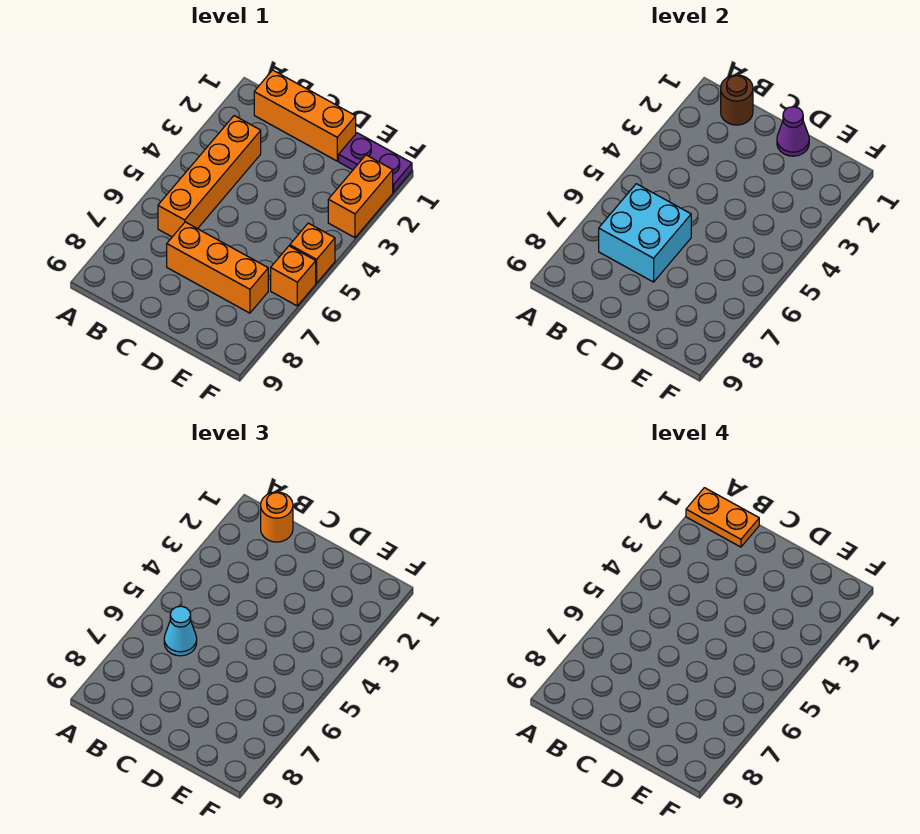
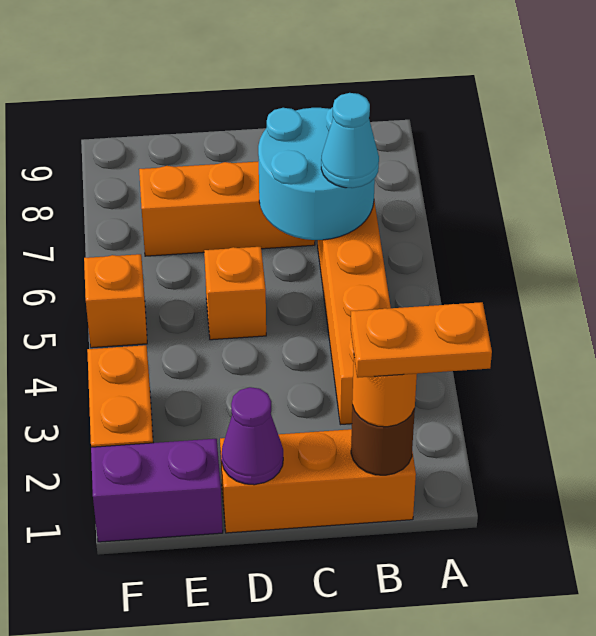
cyan brick B6:C7 level 2 -> cyan round brick B6:C7 level 2
purple plate E1:F1 level 1 -> purple brick E1:F1 level 1
orange brick F6 level 1 -> orange brick D5 level 1

